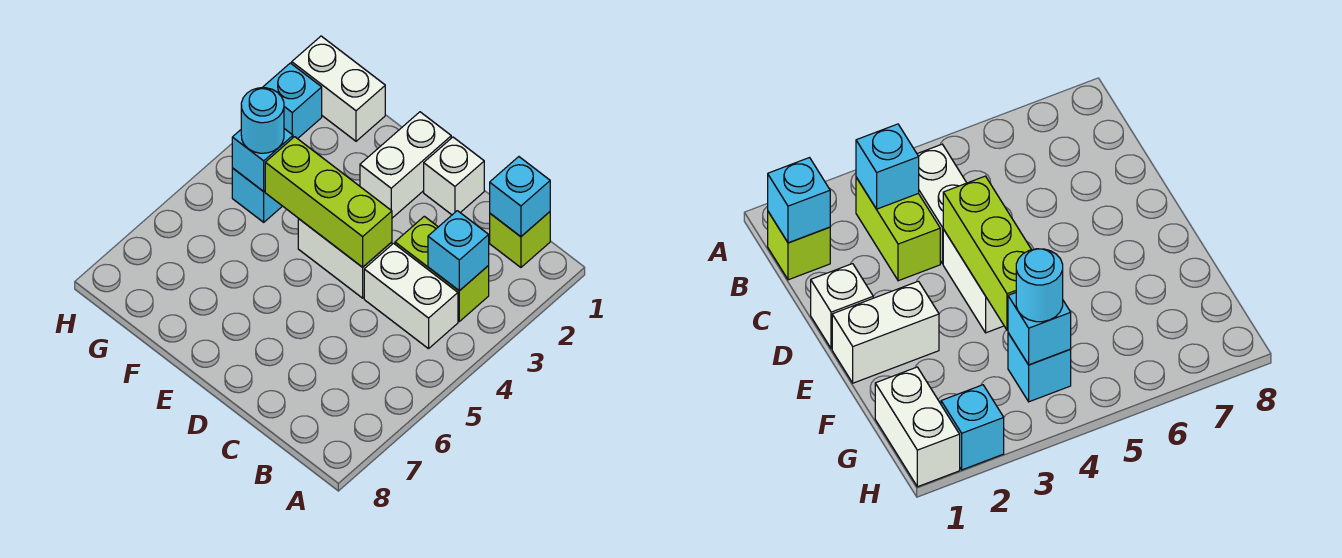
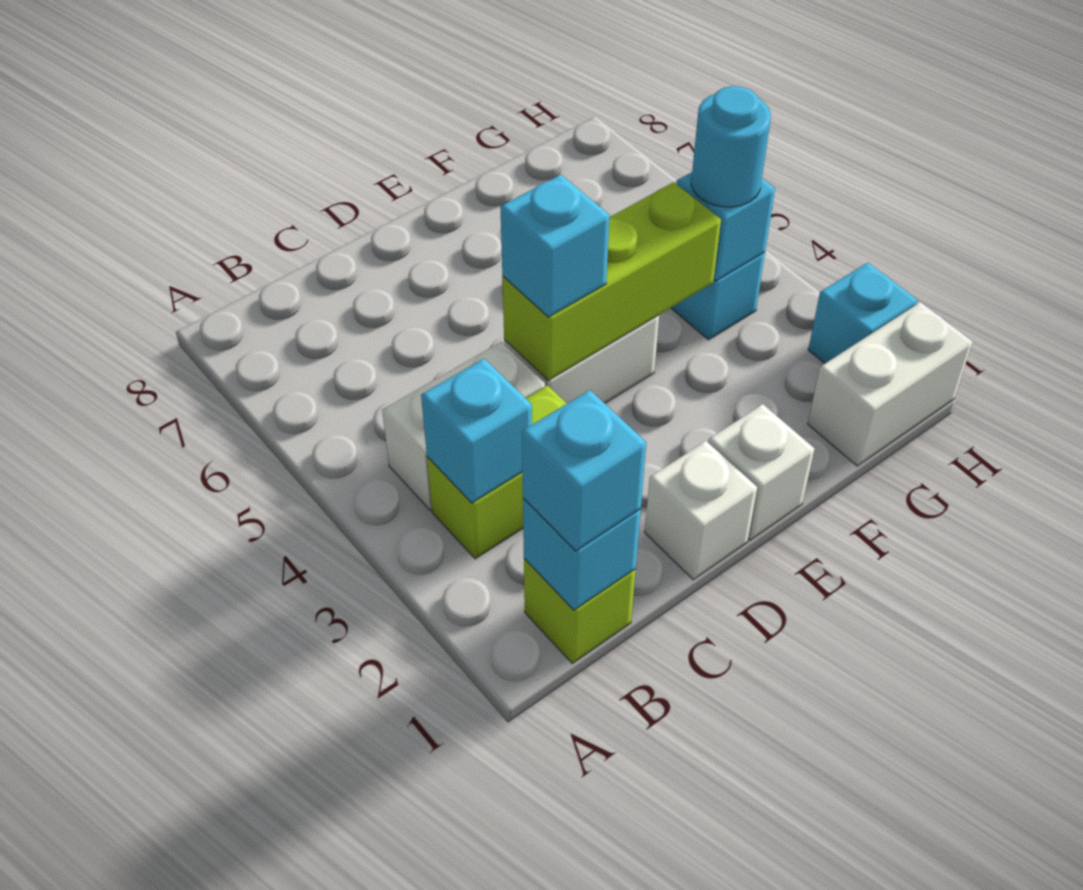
none -> cyan brick B1 level 3
none -> cyan brick D4 level 3
white brick E1:E2 level 1 -> white brick E1 level 1

